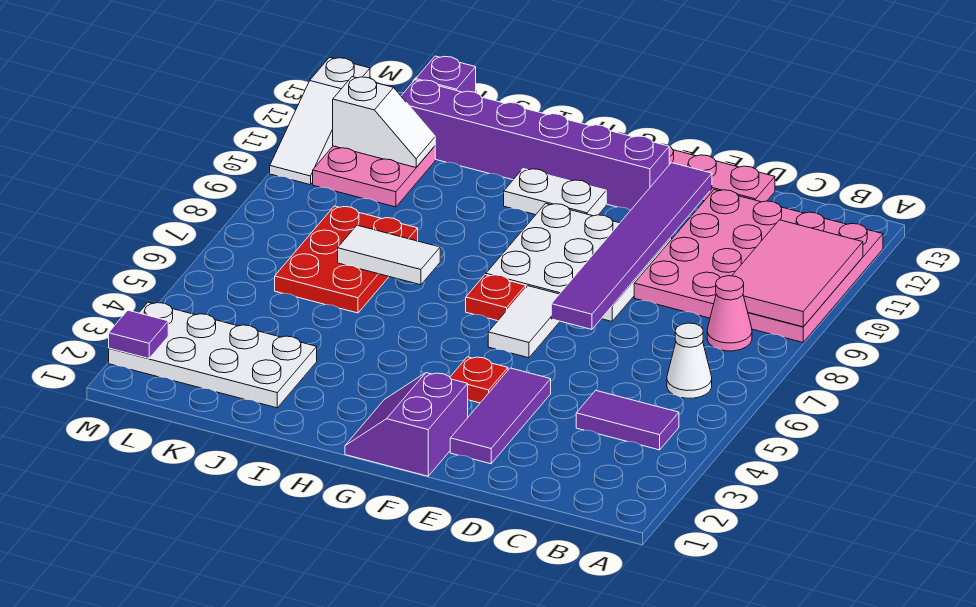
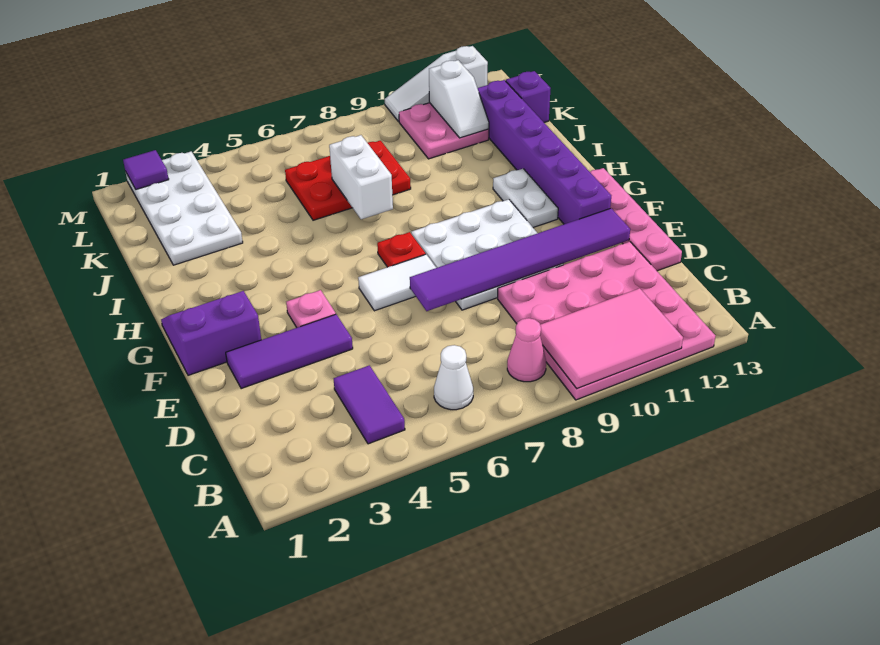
red plate F4 level 1 -> pink plate F4 level 1
white tile I7:J7 level 2 -> white brick I7:J7 level 2

